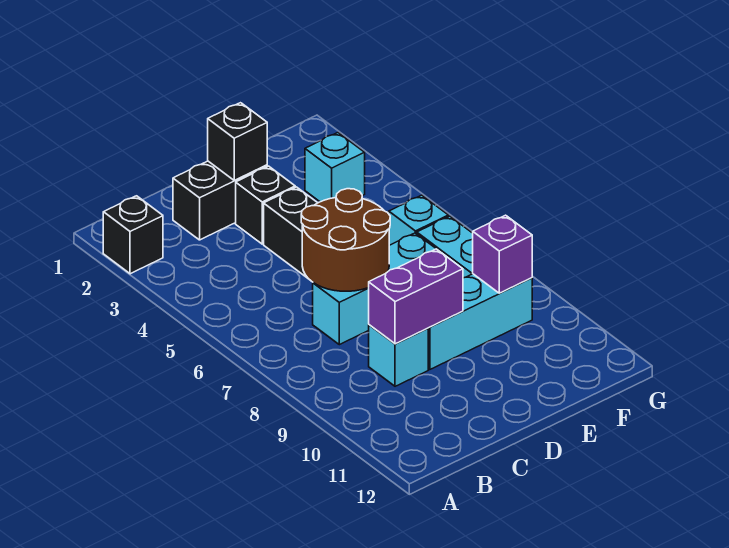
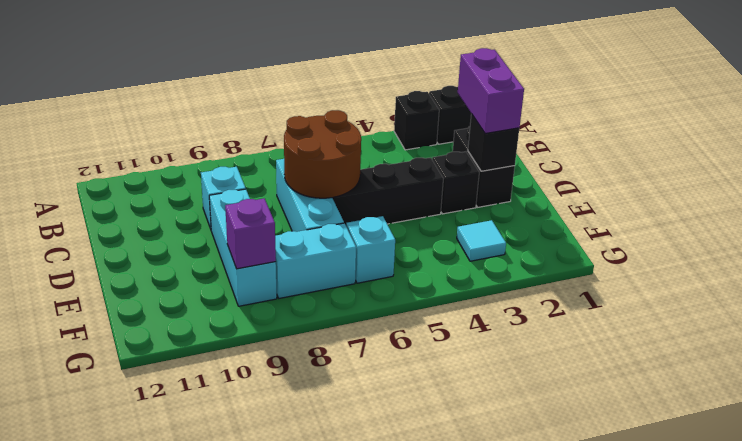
none -> black brick A3 level 1
purple brick C9:D9 level 2 -> purple brick C2:D2 level 3
cyan brick F3 level 1 -> cyan tile F3 level 1

